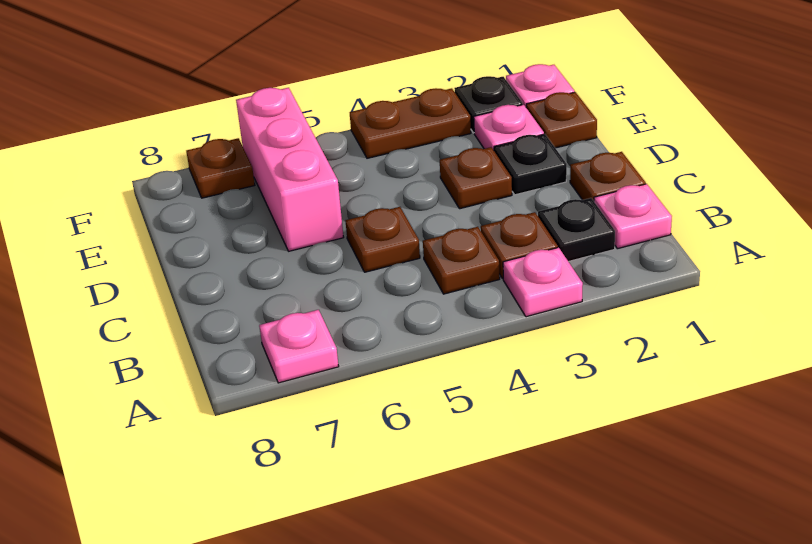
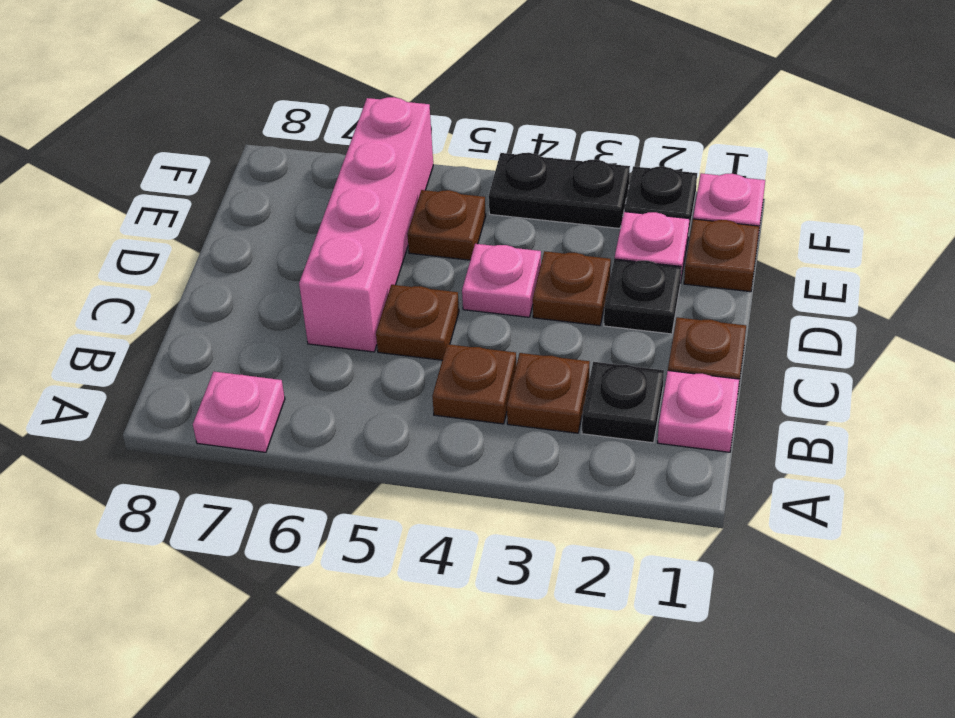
pink plate A3 level 1 -> pink plate D4 level 1
pink brick D6:F6 level 1 -> pink brick C6:F6 level 1
brown plate F3:F4 level 1 -> black plate F3:F4 level 1
brown plate F7 level 1 -> brown plate E5 level 1

